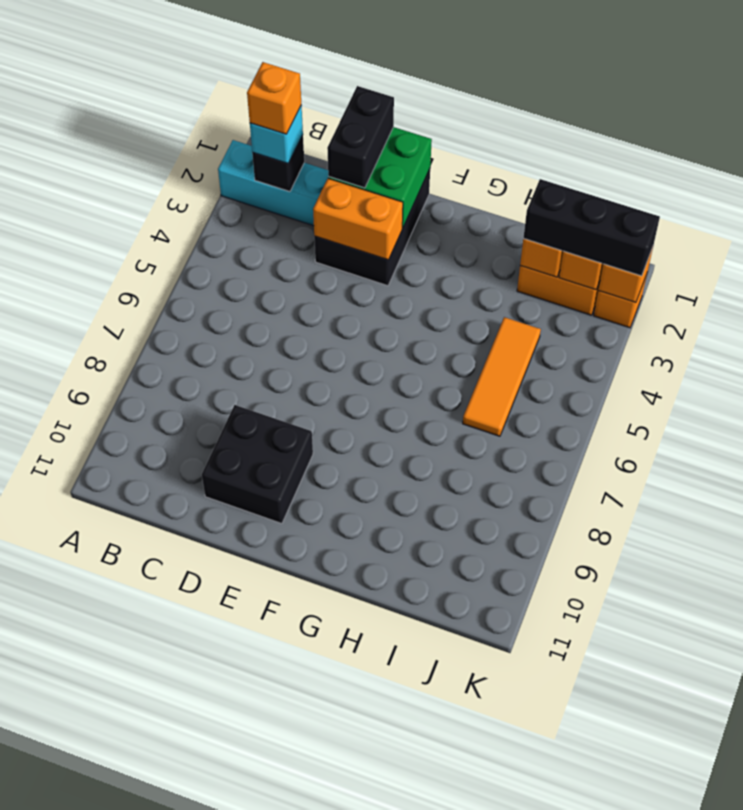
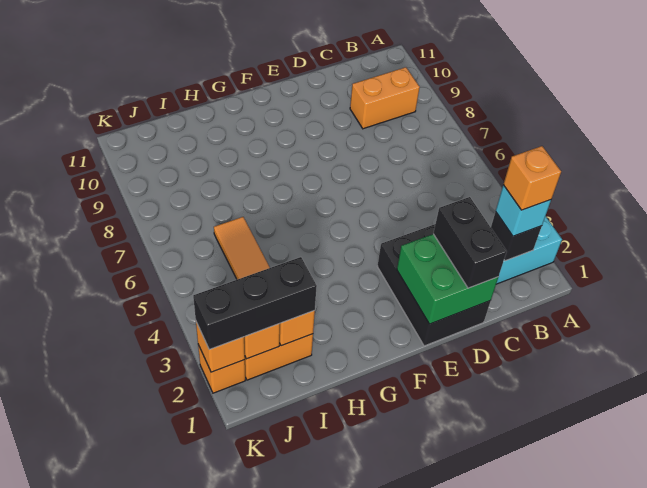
orange brick D3:E3 level 2 -> orange brick B9:C9 level 1
black brick D9:E10 level 1 -> none

